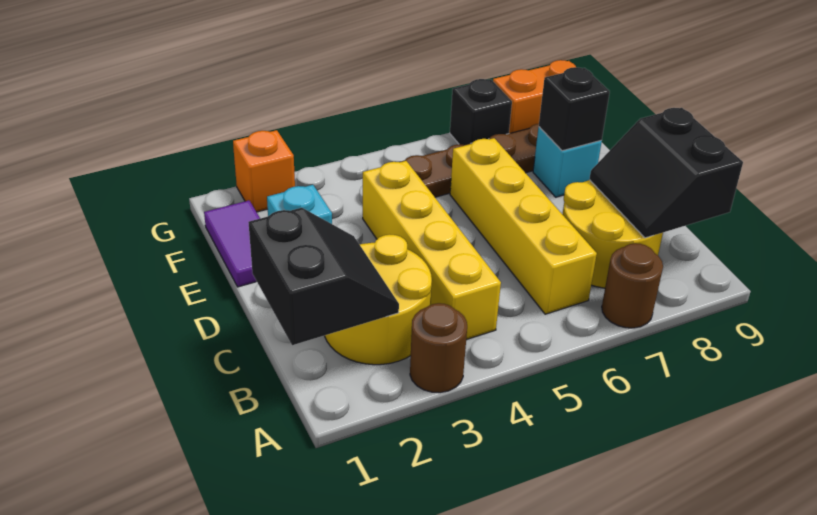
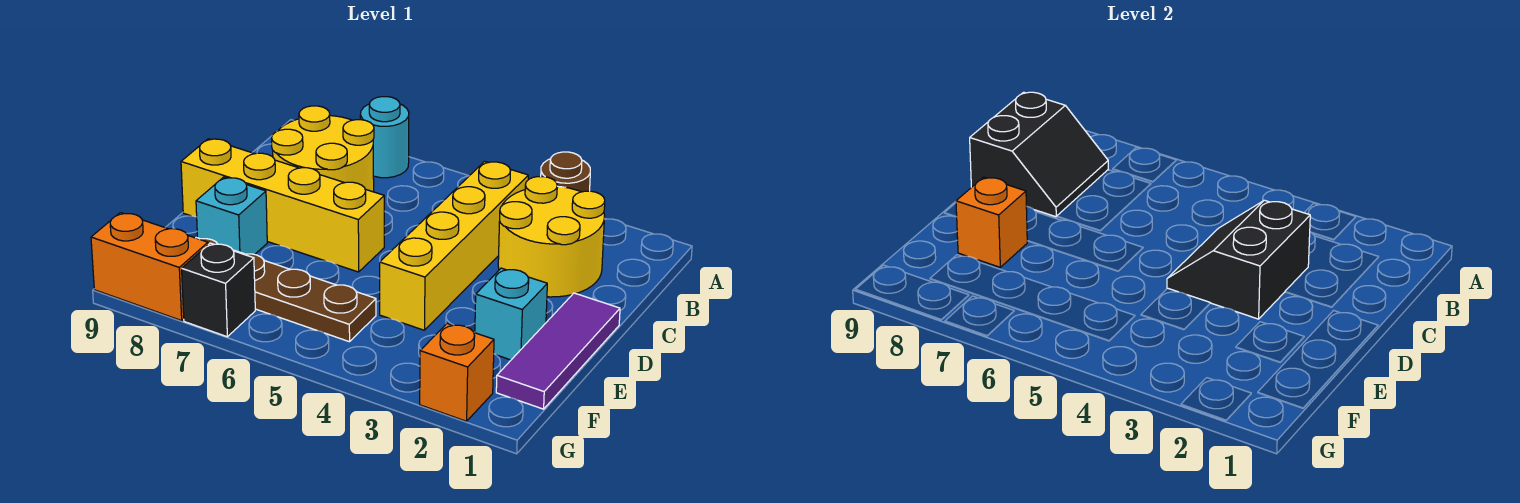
brown round brick A7 level 1 -> cyan round brick A7 level 1
black slope B1:C2 level 2 top 1 -> black slope C3:D4 level 2 top 3
yellow brick B6:E6 level 1 -> yellow brick D6:D9 level 1
purple tile E1:F1 level 1 -> purple tile D1:F1 level 1
black brick E8 level 2 -> orange brick E8 level 2

